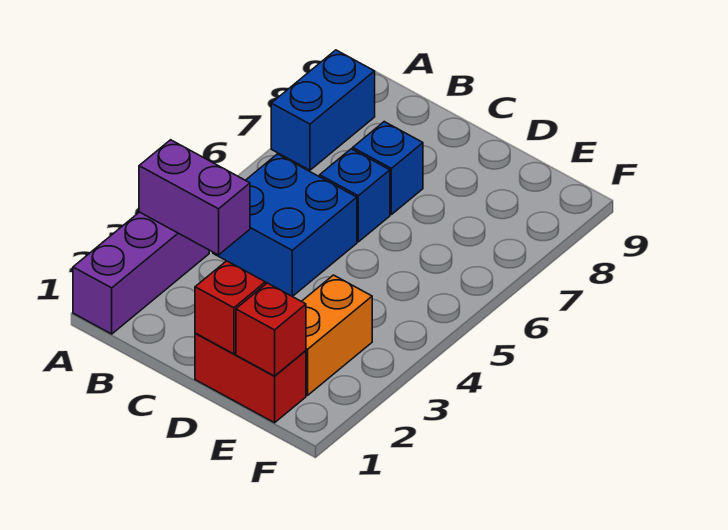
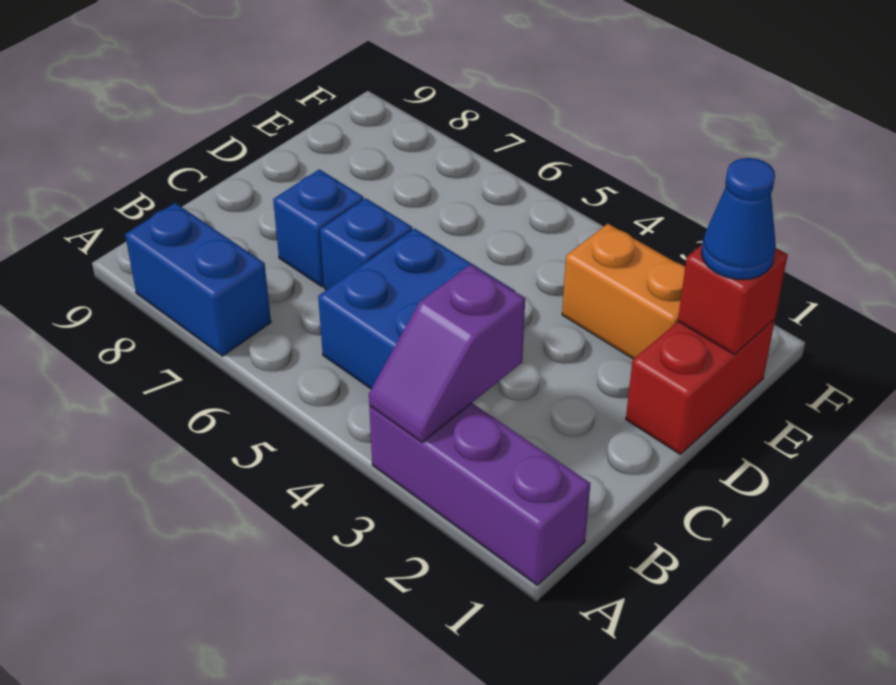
purple brick A3:B3 level 2 -> purple slope A3:B3 level 2 top B
red brick D1 level 2 -> none
none -> blue cone E1 level 3

